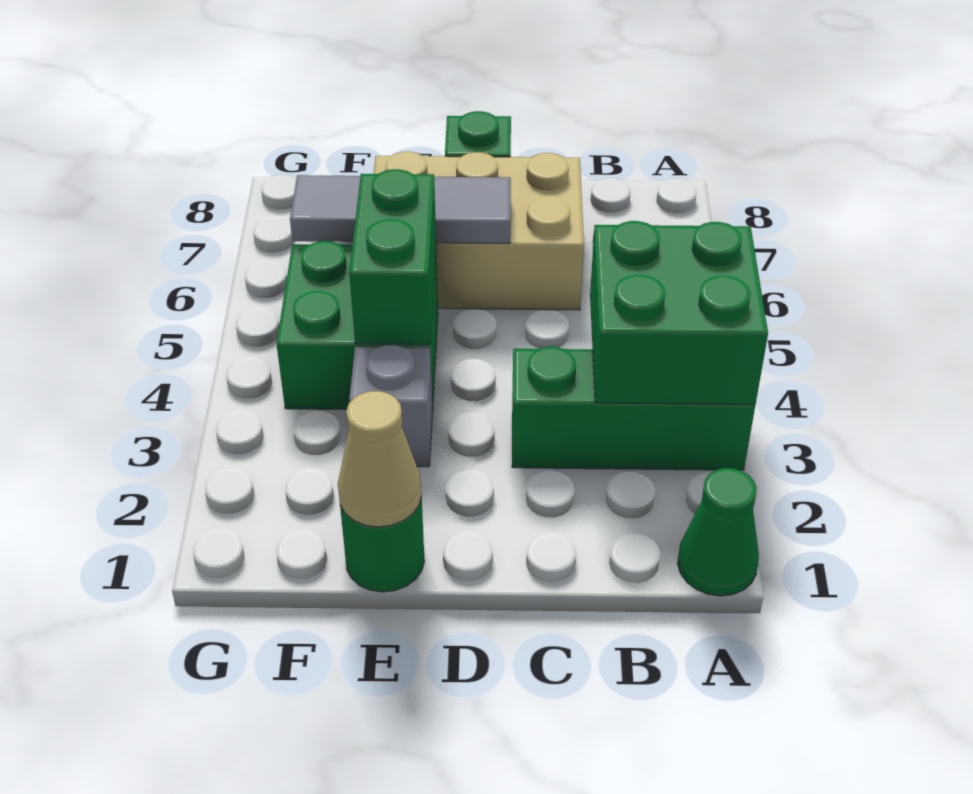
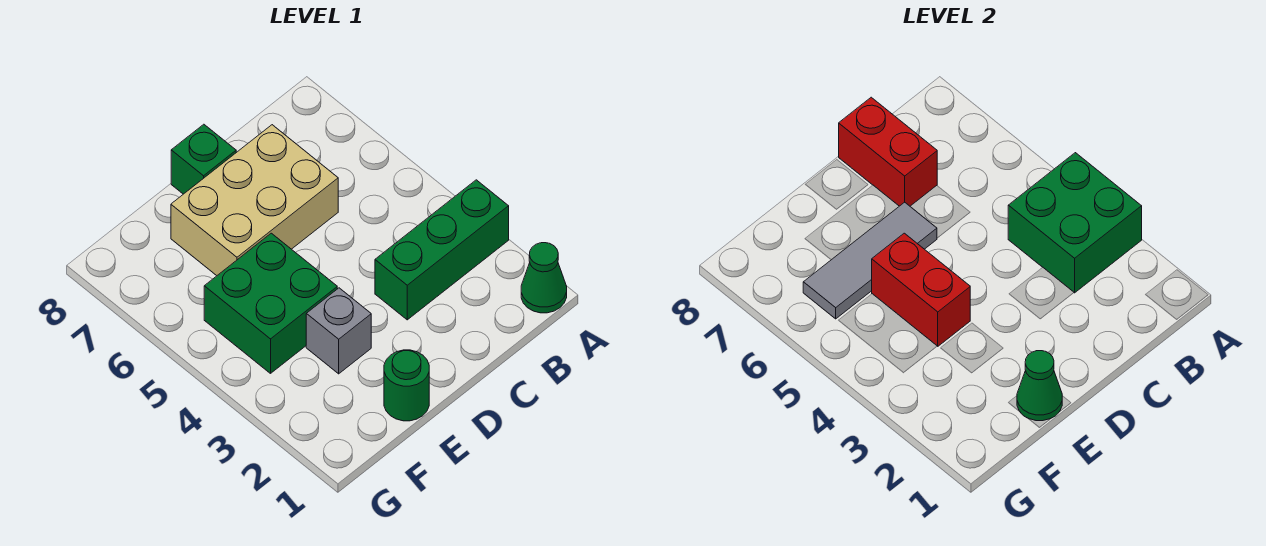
none -> red brick C7:C8 level 2
tan cone E1 level 2 -> green cone E1 level 2
green brick E4:E5 level 2 -> red brick E4:E5 level 2

